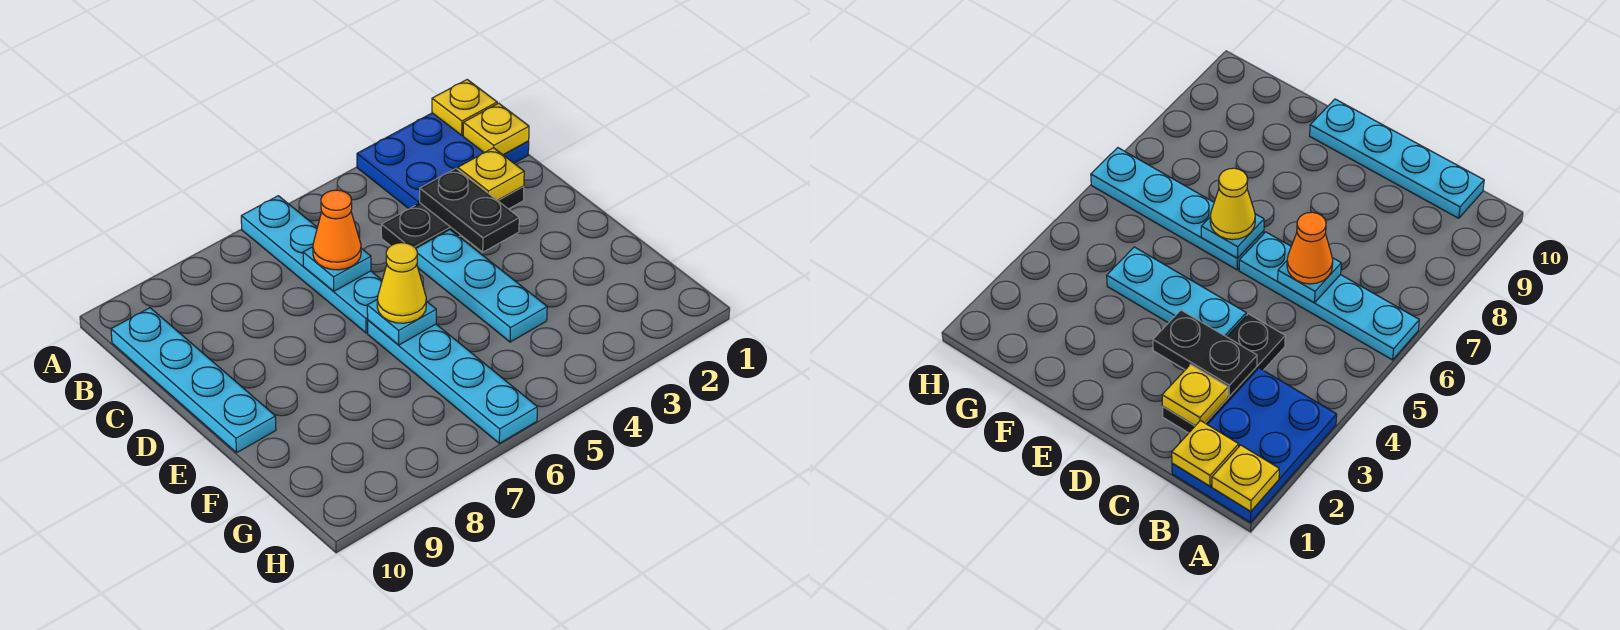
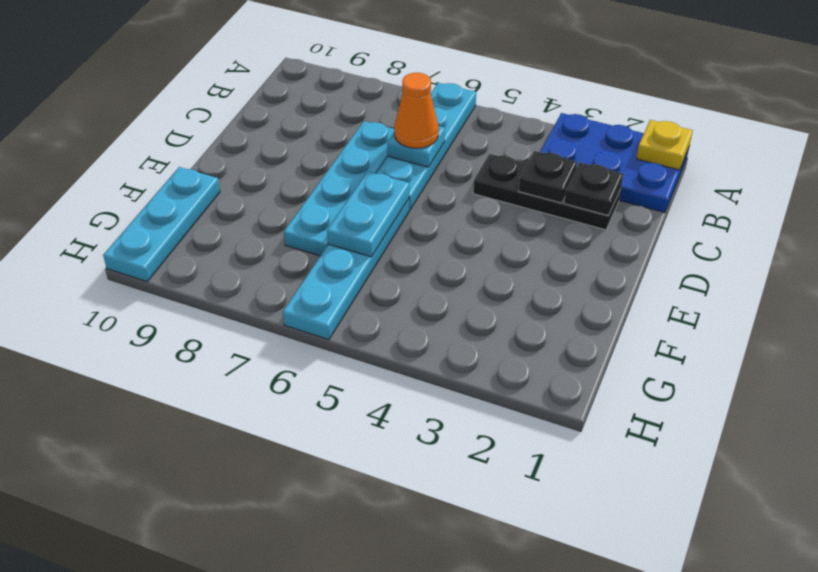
yellow plate B1 level 2 -> none
cyan plate B10:E10 level 1 -> cyan plate C7:F7 level 1
yellow plate C2 level 2 -> black plate C2 level 2
black plate C3:D3 level 2 -> black plate C3 level 2
cyan plate D4:F4 level 1 -> cyan plate F10:H10 level 1
cyan plate E6 level 2 -> cyan plate E6:F6 level 2
yellow cone E6 level 3 -> none

